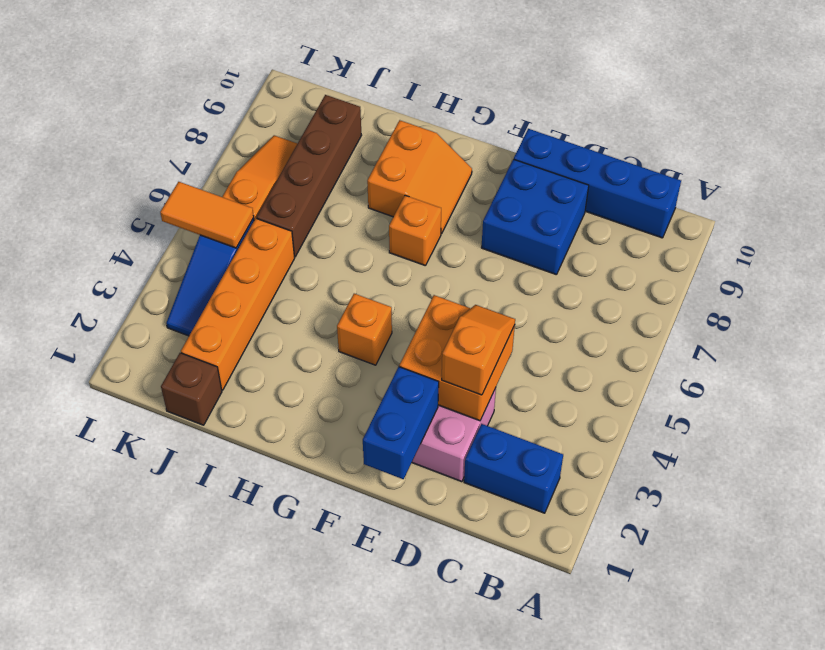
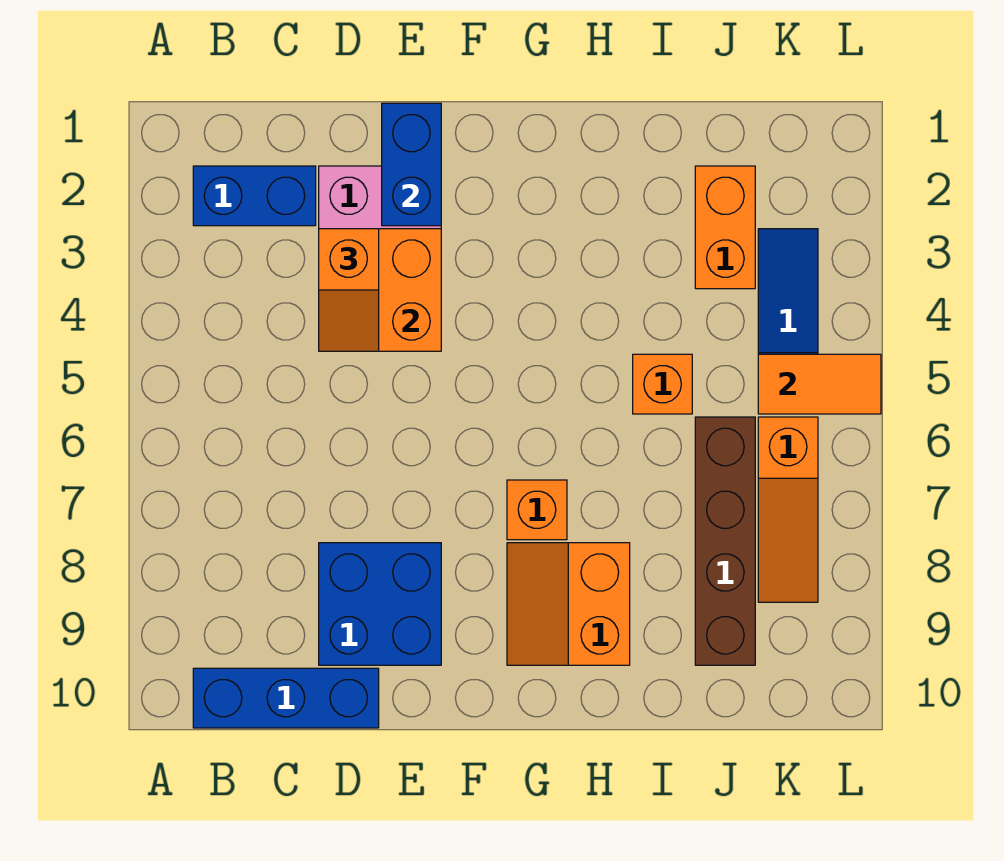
blue brick B10:E10 level 1 -> blue brick B10:D10 level 1
orange brick G4 level 1 -> orange brick I5 level 1
brown brick J1 level 1 -> none
orange brick J2:J5 level 1 -> orange brick J2:J3 level 1

